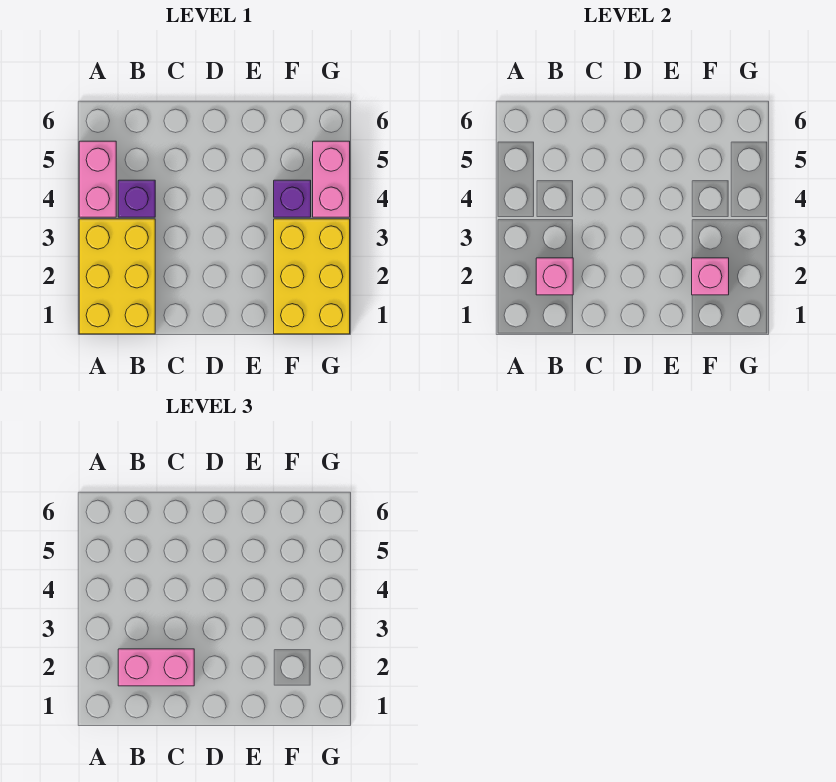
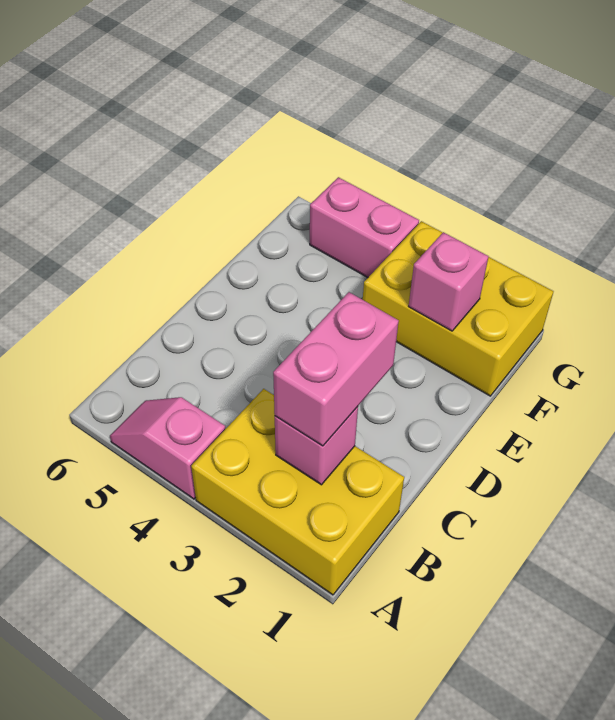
pink brick A4:A5 level 1 -> pink slope A4:A5 level 1 top 4
purple brick B4 level 1 -> none
purple brick F4 level 1 -> none

